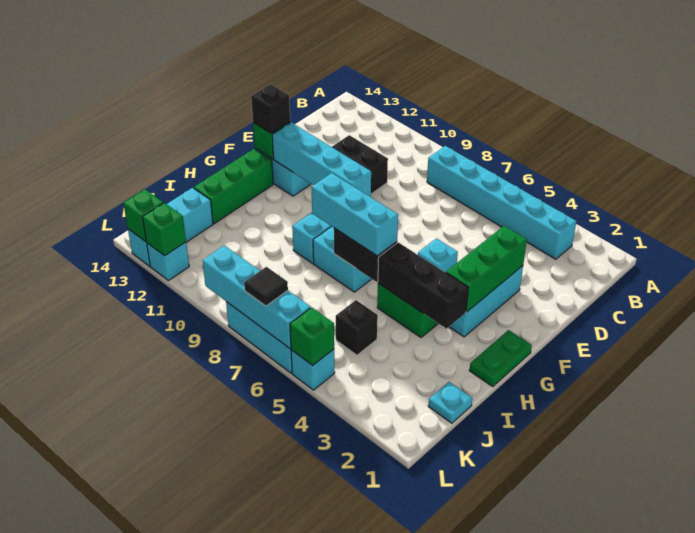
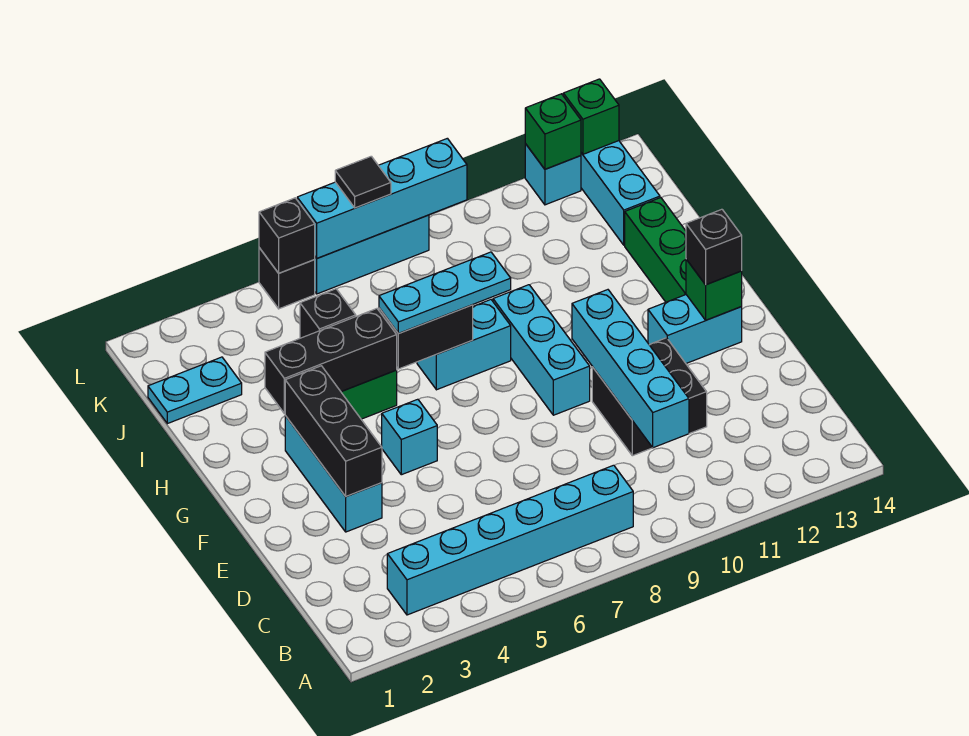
green brick E3:G3 level 2 -> black brick E3:G3 level 2
cyan brick F9:F12 level 2 -> cyan brick C10:F10 level 2
green plate G1:H1 level 1 -> none
cyan brick H6:H8 level 3 -> cyan plate H6:H8 level 3
cyan plate J1 level 1 -> cyan plate J1:J2 level 1
cyan brick L5 level 1 -> black brick L5 level 1
green brick L5 level 2 -> black brick L5 level 2

